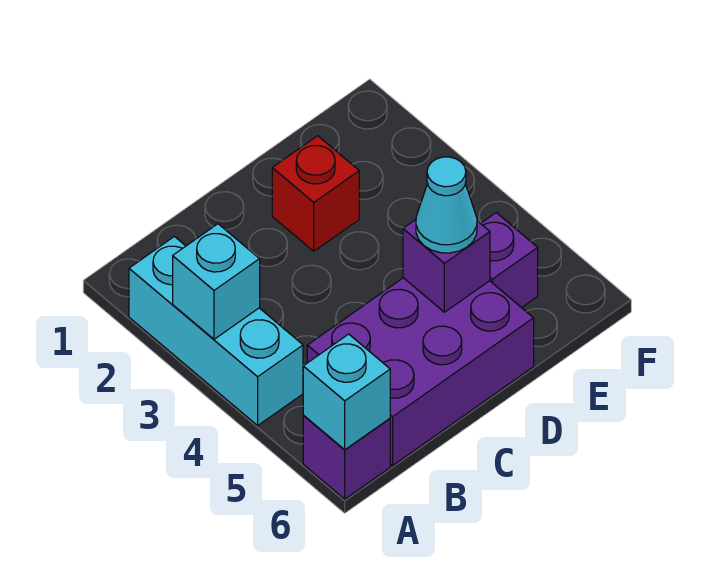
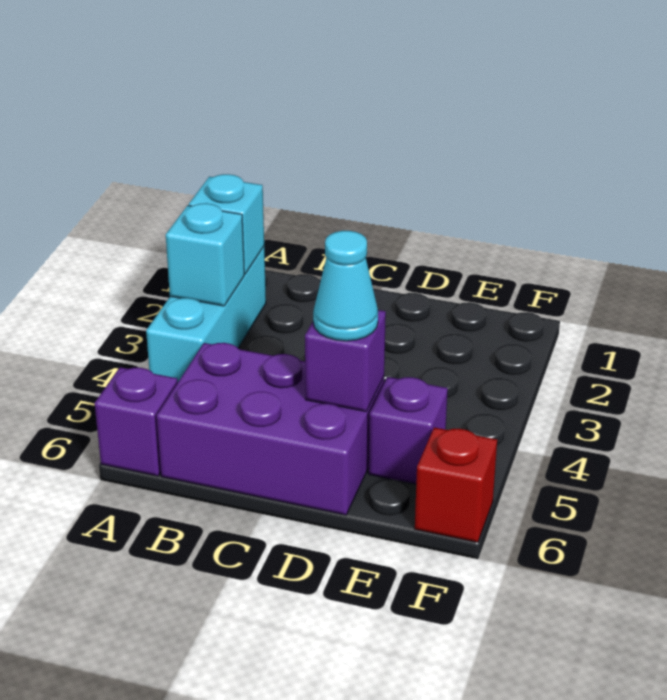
cyan brick A6 level 2 -> cyan brick A2 level 2
red brick D2 level 1 -> red brick F6 level 1

